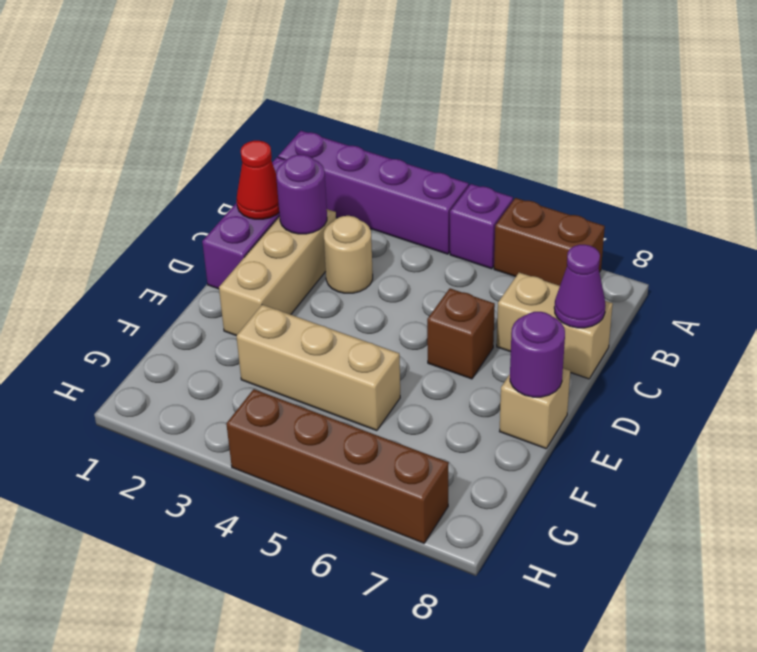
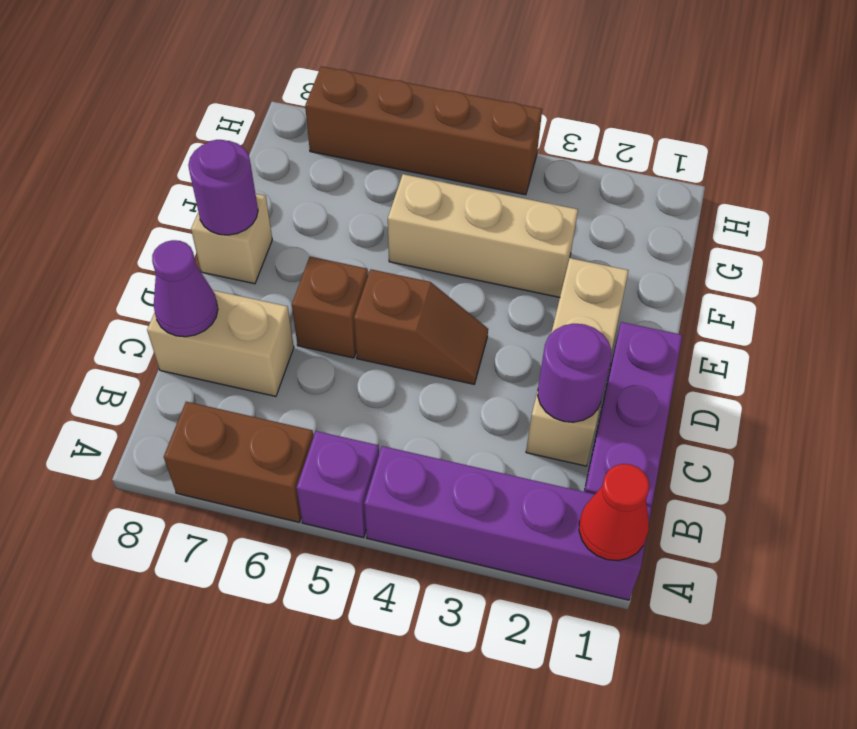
red cone C1 level 2 -> red cone A1 level 2
tan round brick C3 level 1 -> none
none -> brown slope D4:D5 level 1 top 5

